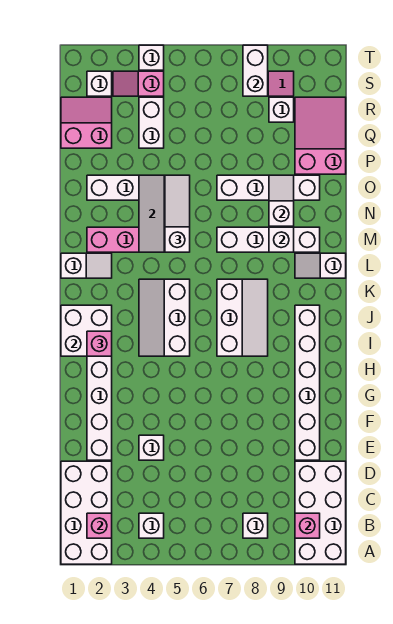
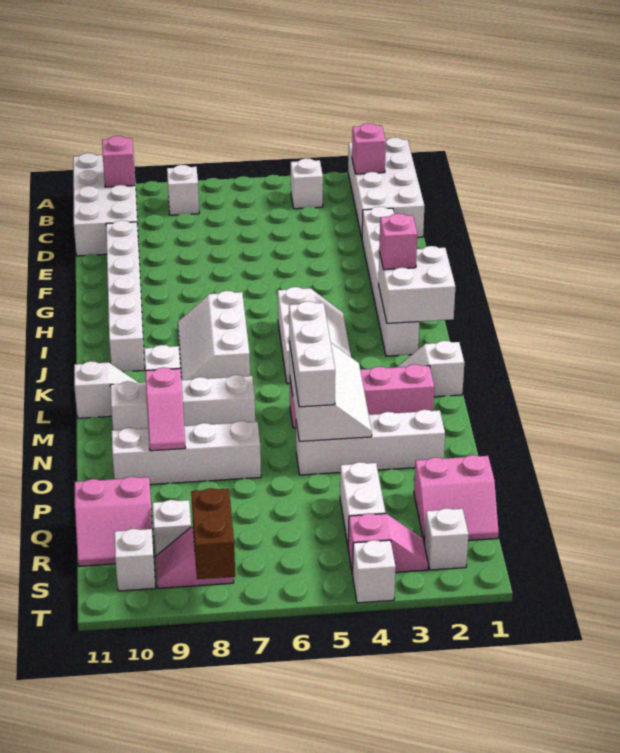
white brick E4 level 1 -> white brick S10 level 1
white slope M5:O5 level 3 top M -> white brick M5:O5 level 3
white slope N9:O9 level 2 top N -> pink slope N9:O9 level 2 top N
pink slope P10:R11 level 1 top P -> pink slope Q10:R11 level 1 top Q
white brick S8:T8 level 2 -> brown brick S8:T8 level 2

